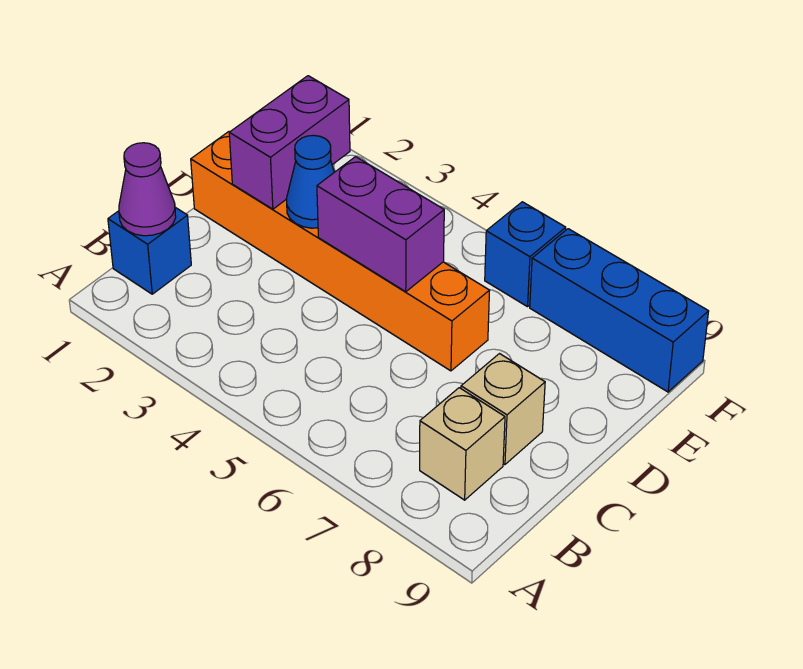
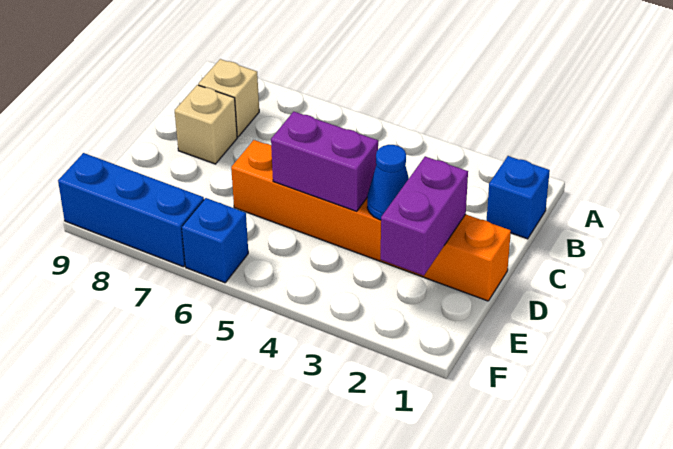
purple cone B1 level 2 -> none

